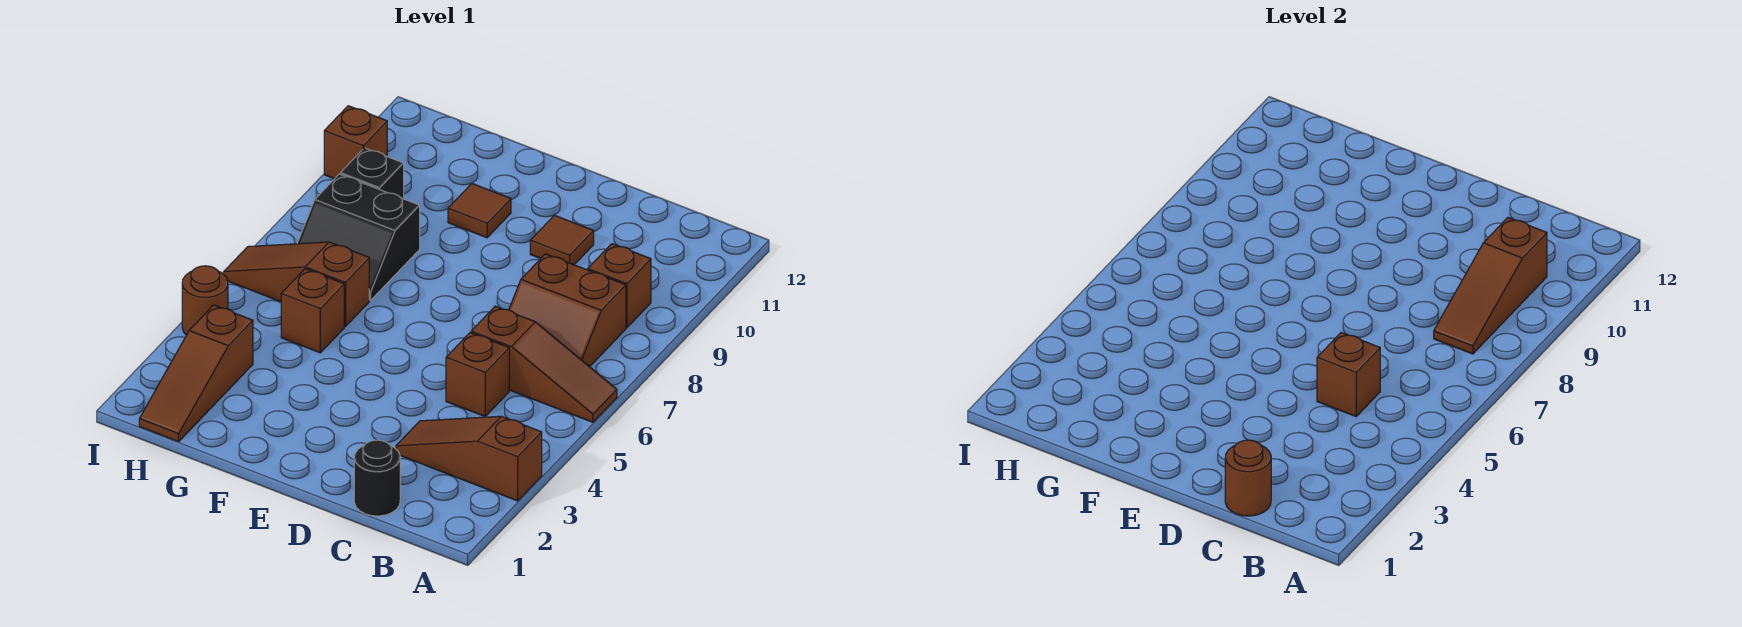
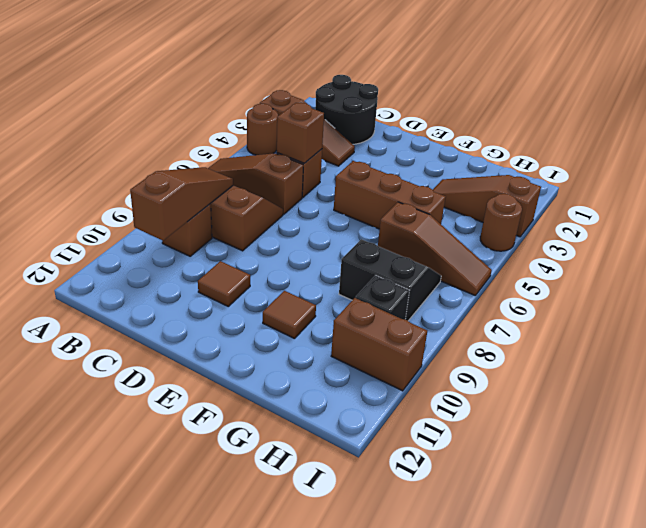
black round brick C1 level 1 -> black round brick B1:C2 level 1
brown round brick C1 level 2 -> brown round brick A4 level 1
brown brick G5 level 1 -> brown brick E5:G5 level 1
brown slope H1:H3 level 1 top 3 -> brown slope G3:I3 level 1 top I
brown brick I10 level 1 -> brown brick H10:I10 level 1

